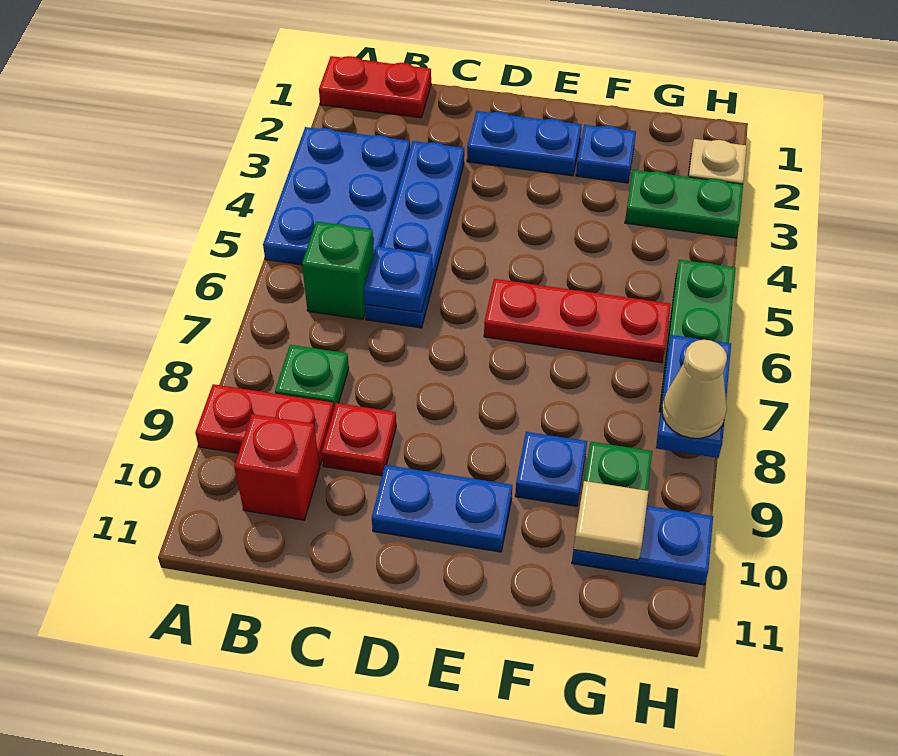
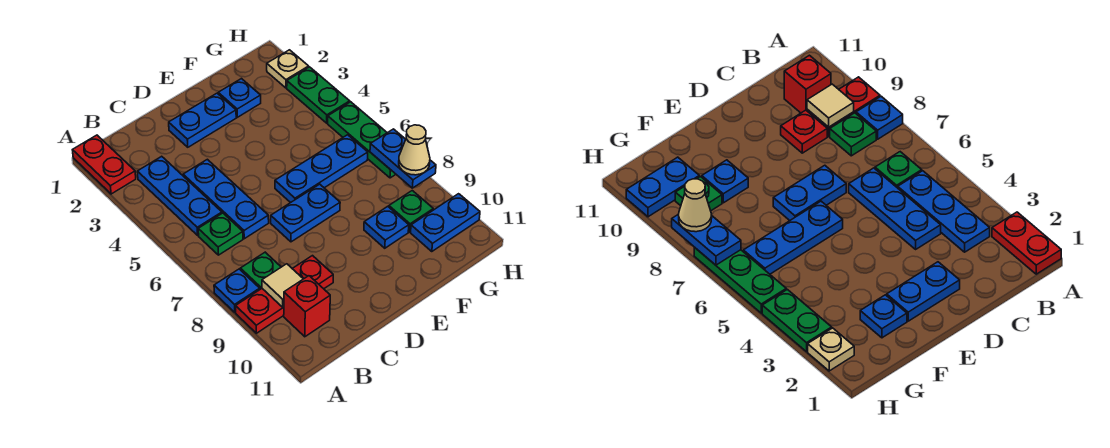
red plate A1:B1 level 1 -> red plate A1:A2 level 1
blue plate A3:B5 level 1 -> blue plate B3:B5 level 1
green brick B6 level 1 -> green plate B6 level 1
blue plate C3:C6 level 1 -> blue plate C4:C6 level 1
blue plate C6 level 2 -> blue plate A8 level 1
blue plate D10:E10 level 1 -> blue plate D7:E7 level 1
red plate E6:G6 level 1 -> blue plate E6:G6 level 1
green plate G3:H3 level 1 -> green plate H3:H4 level 1
tan tile G10 level 2 -> tan tile B9 level 2

